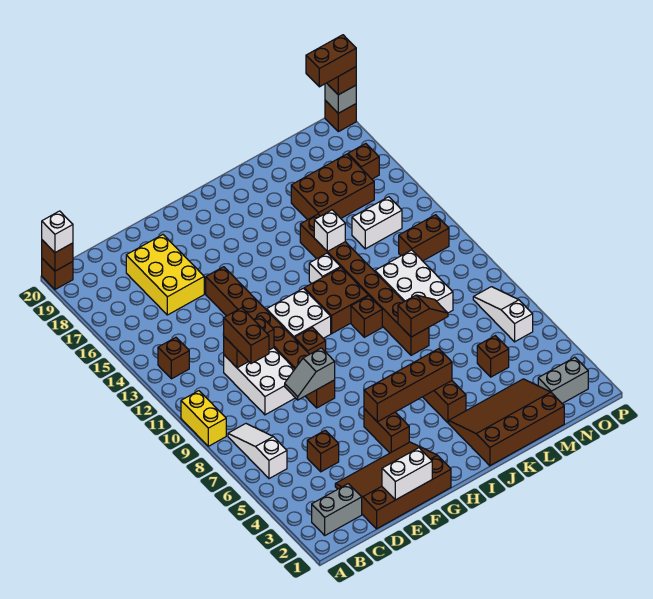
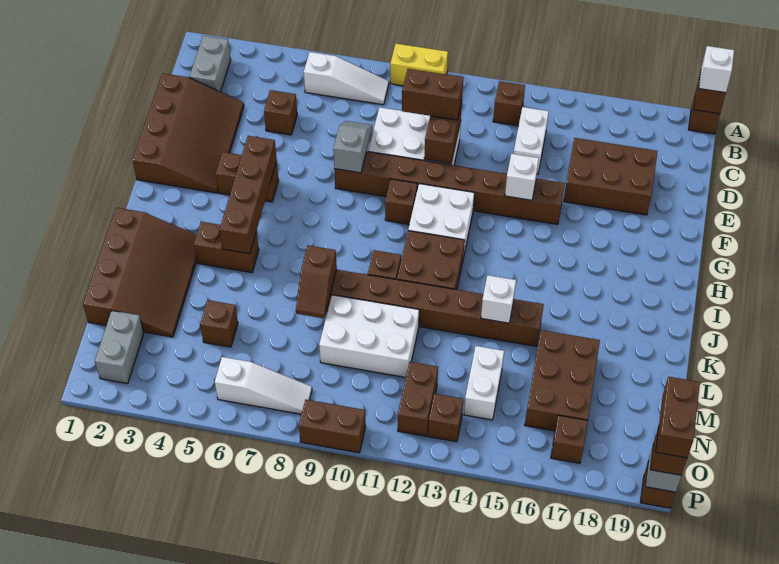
yellow brick D16:E18 level 1 -> brown brick D16:E18 level 1
white brick E1:F1 level 2 -> white brick C14:D14 level 1
white brick J13 level 1 -> white brick F14 level 2
none -> brown brick O13 level 1
none -> brown brick P9:P10 level 1

